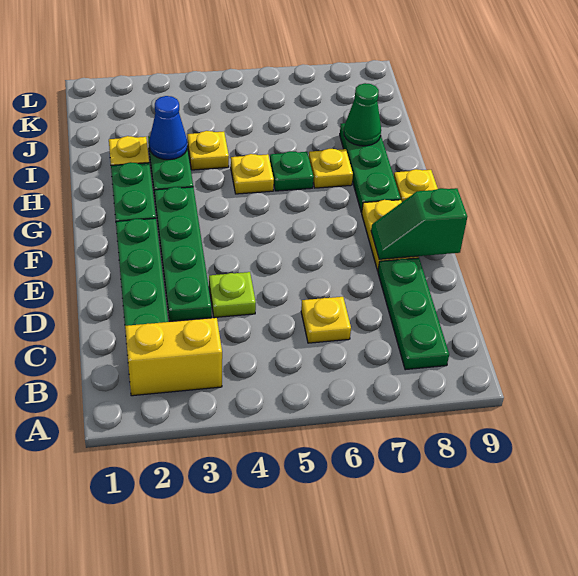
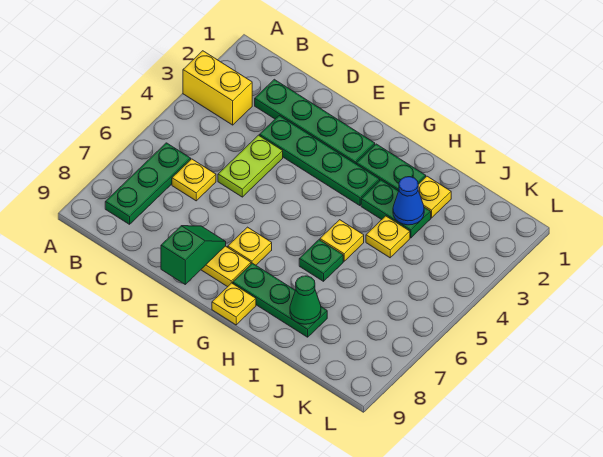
yellow brick B2:B3 level 1 -> yellow brick A3:B3 level 1
green plate B8:D8 level 1 -> green plate B6:B8 level 1
lime plate D4 level 1 -> lime plate D4:D5 level 1
yellow plate H7 level 1 -> yellow plate F7 level 1

